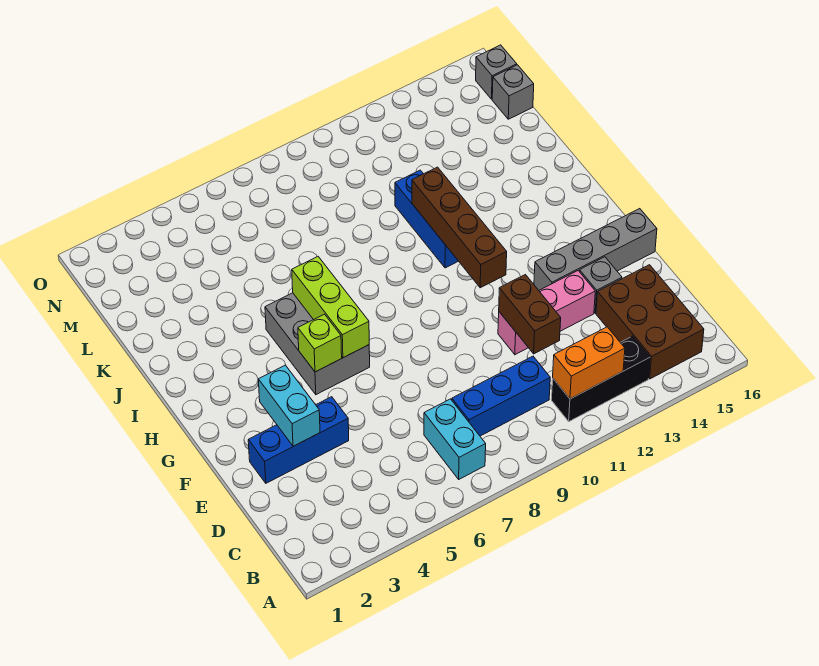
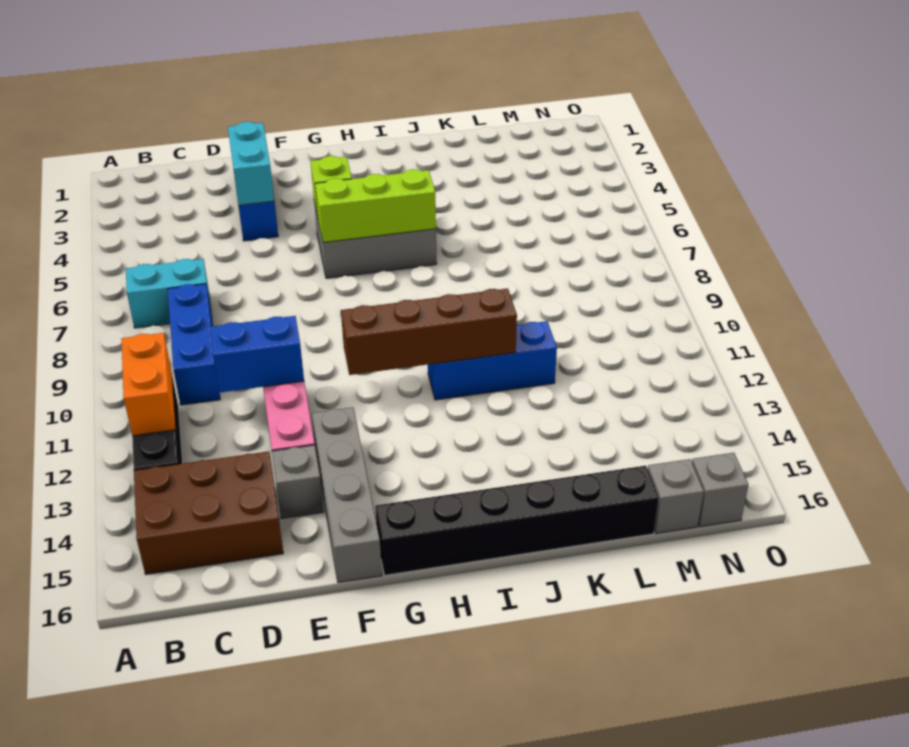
brown brick D11:E11 level 2 -> blue brick D11:E11 level 2
cyan brick E3:F3 level 2 -> cyan brick E3:E4 level 2
none -> black brick G16:L16 level 1

